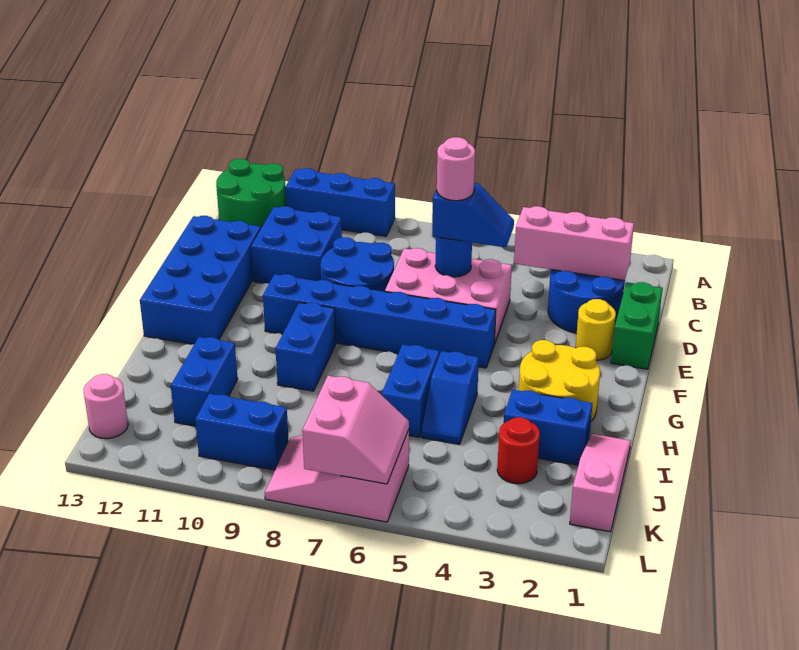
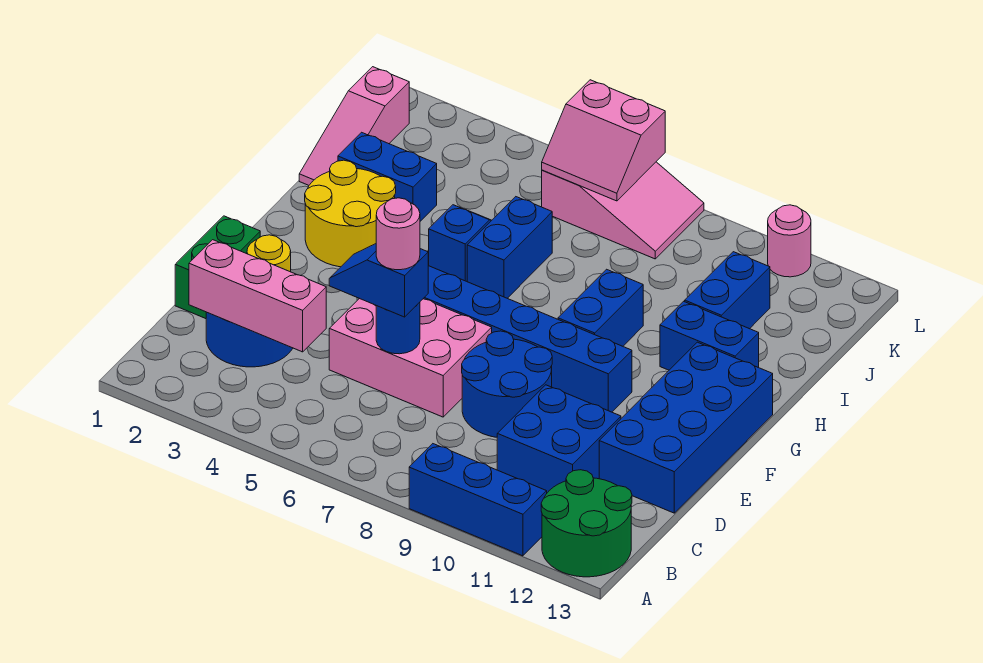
red round brick J3 level 1 -> none
pink slope K6:L7 level 2 top 7 -> pink slope K6:L7 level 2 top L
blue brick K9:K10 level 1 -> blue brick H11:H12 level 1
pink round brick K13 level 1 -> pink round brick L11 level 1

